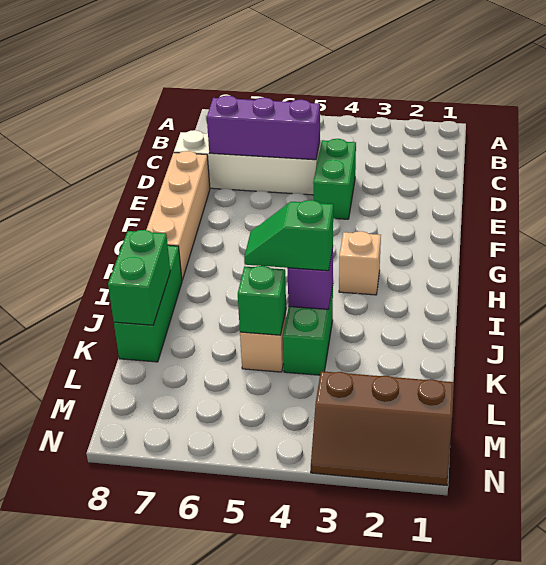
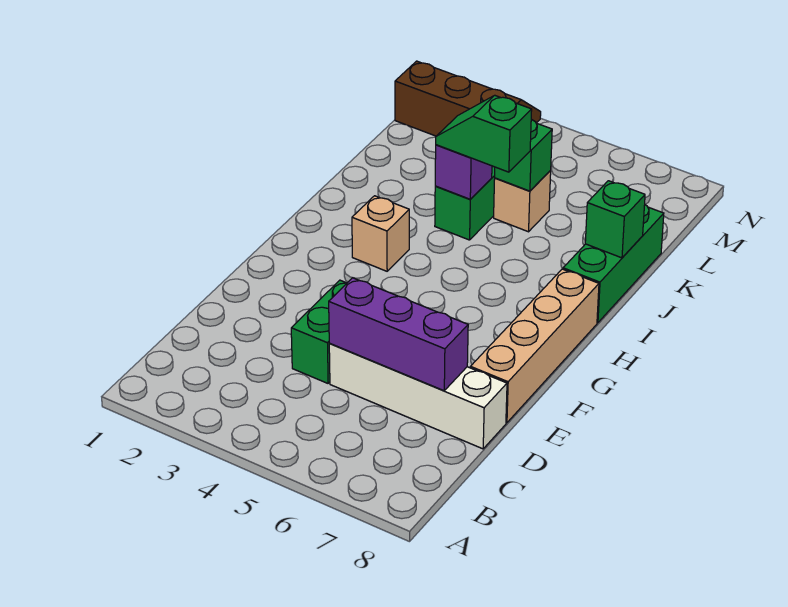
green slope J4:J5 level 3 top 4 -> green slope J4:J5 level 3 top 5
green brick J8:K8 level 2 -> green brick J8 level 2

